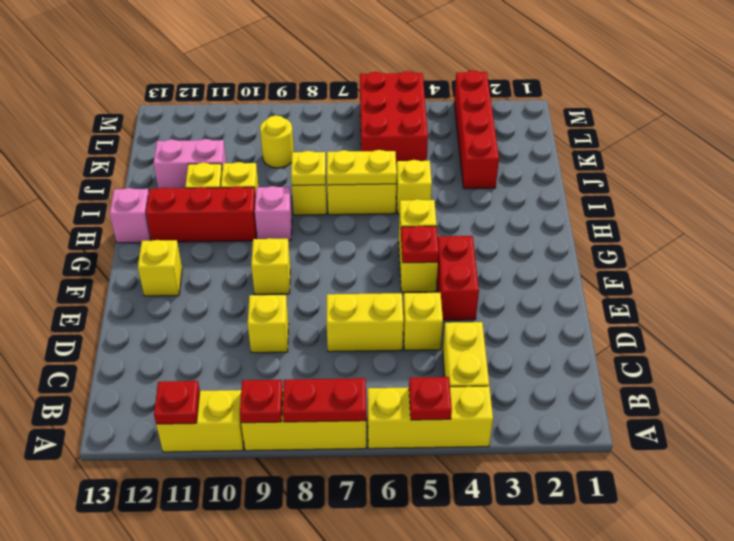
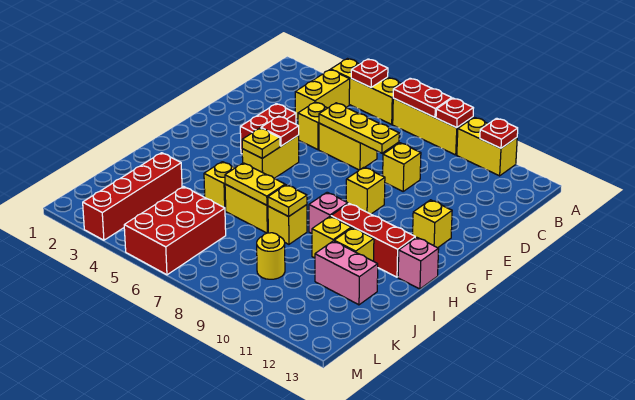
none -> yellow plate D6:D8 level 2

